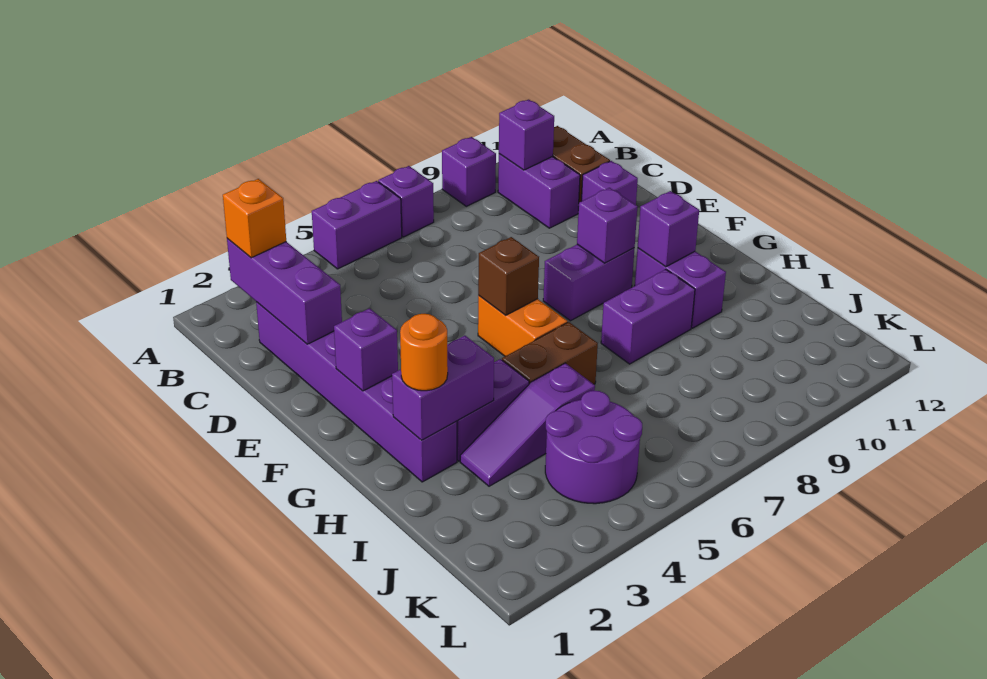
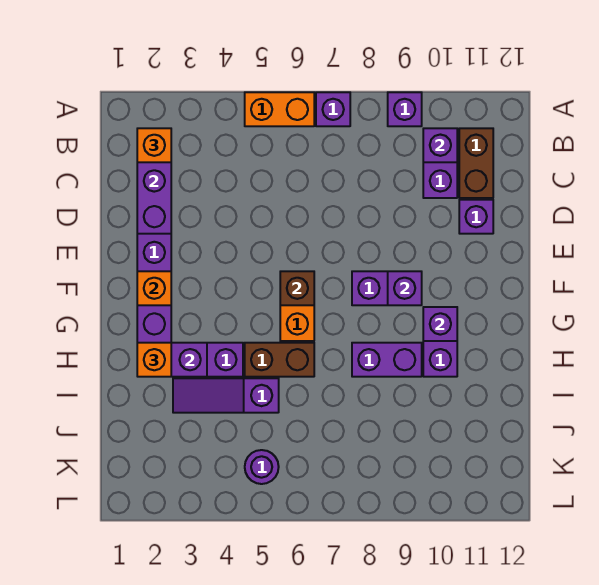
purple brick A5:A6 level 1 -> orange brick A5:A6 level 1
purple brick F2 level 2 -> orange brick F2 level 2
orange round brick H2 level 3 -> orange brick H2 level 3
purple round brick J4:K5 level 1 -> purple round brick K5 level 1

